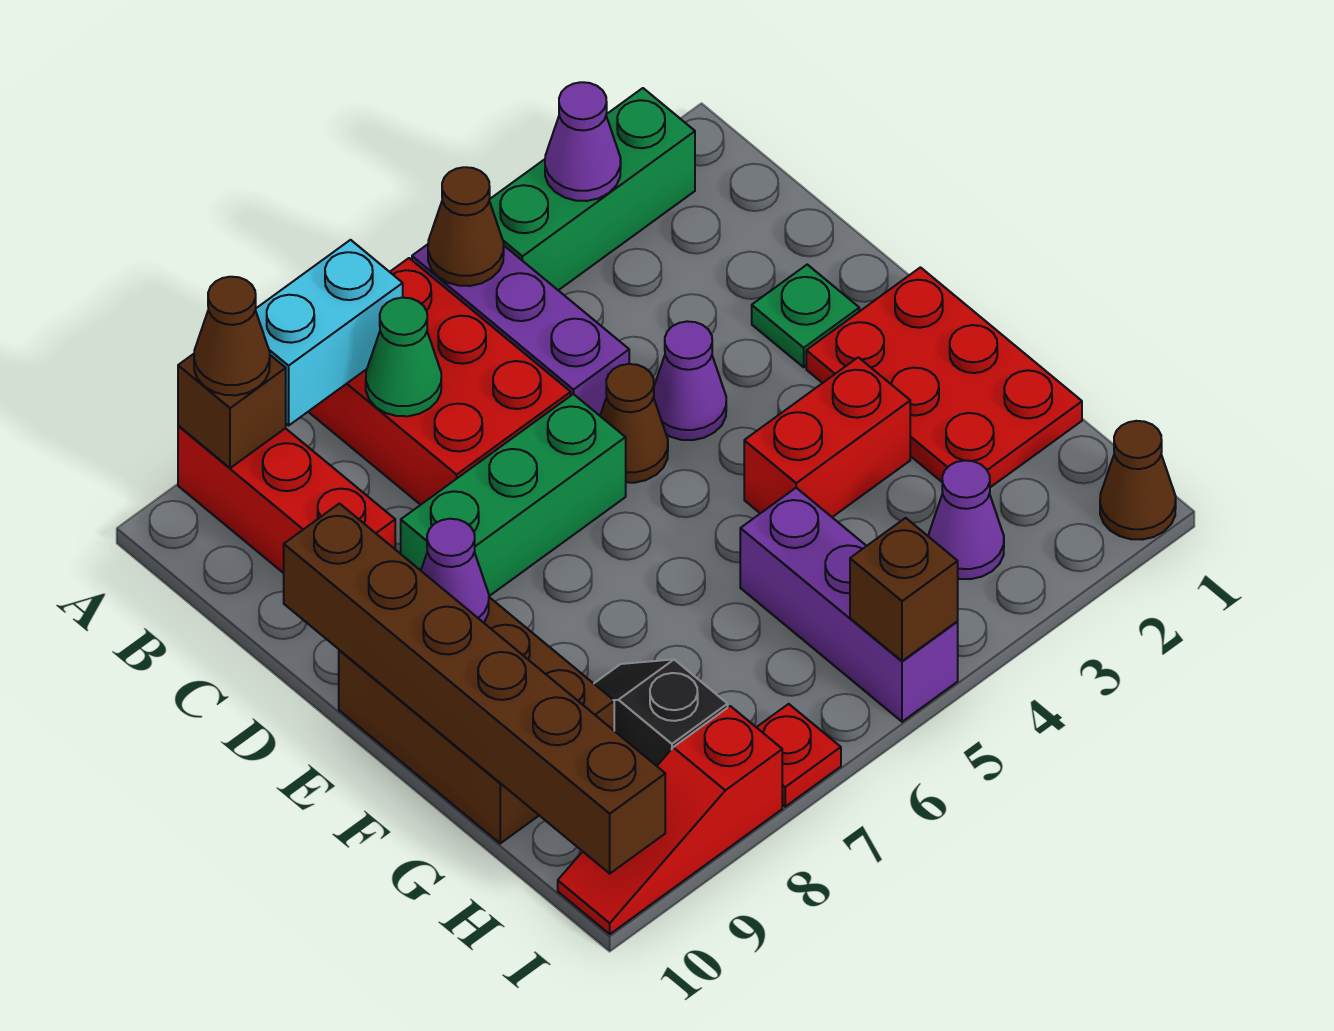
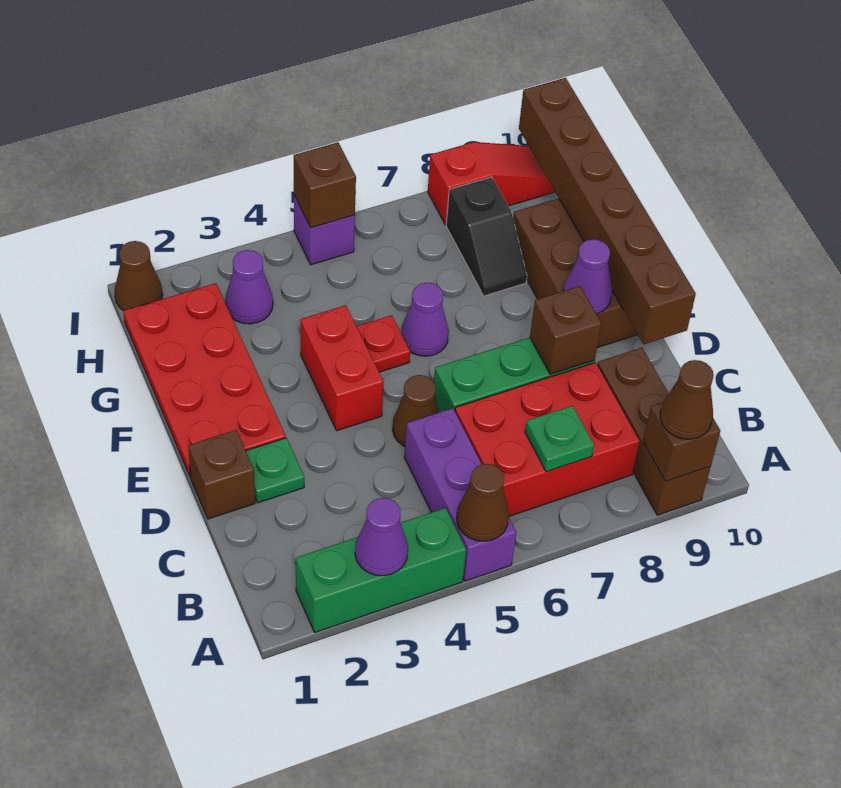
red brick A6:C7 level 1 -> red brick B6:C8 level 1
cyan brick A7:A8 level 2 -> none
red brick A9:C9 level 1 -> brown brick A9:C9 level 1
green cone B7 level 2 -> green plate B7 level 2
none -> brown brick D1 level 1
purple cone D4 level 1 -> purple cone F6 level 1
none -> brown brick D8 level 2
red plate E1:G2 level 1 -> red plate E1:H2 level 1
red brick F3:F4 level 1 -> red brick E4:F4 level 1
purple brick G5:I5 level 1 -> purple brick I5 level 1
red plate I7 level 1 -> red plate F5 level 1

